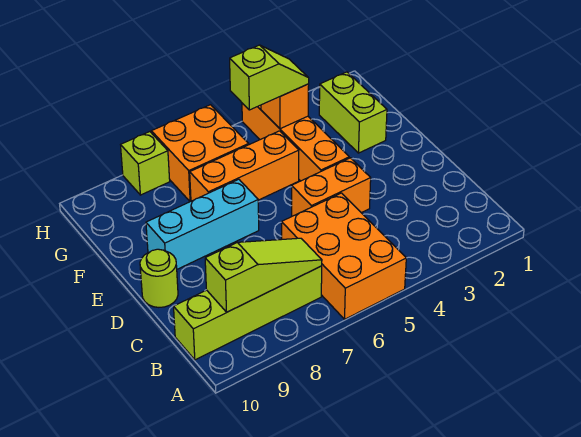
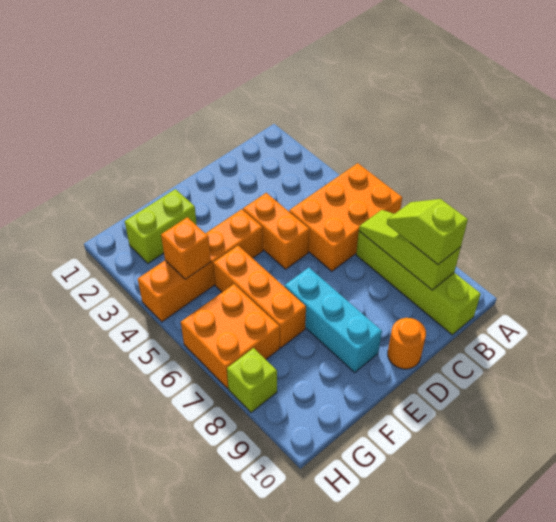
lime round brick D10 level 1 -> orange round brick D10 level 1
lime slope G4:G5 level 3 top 5 -> lime slope B8:B9 level 3 top 9

